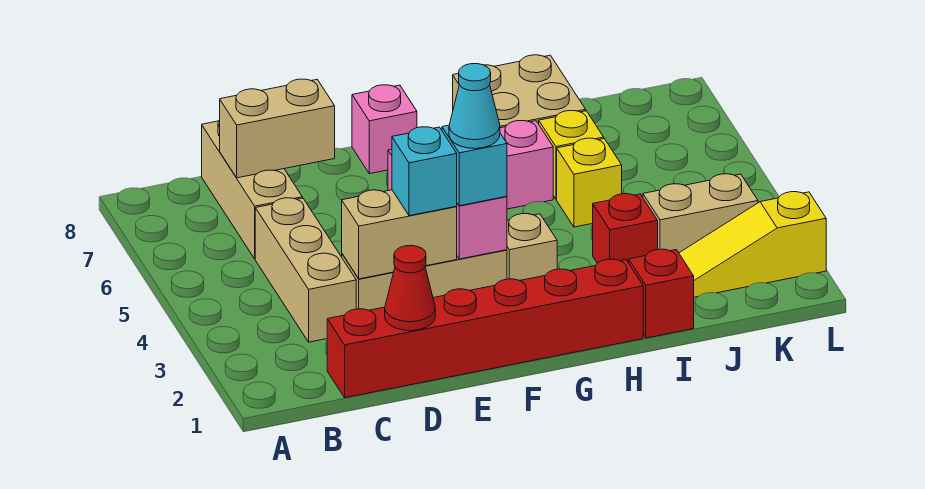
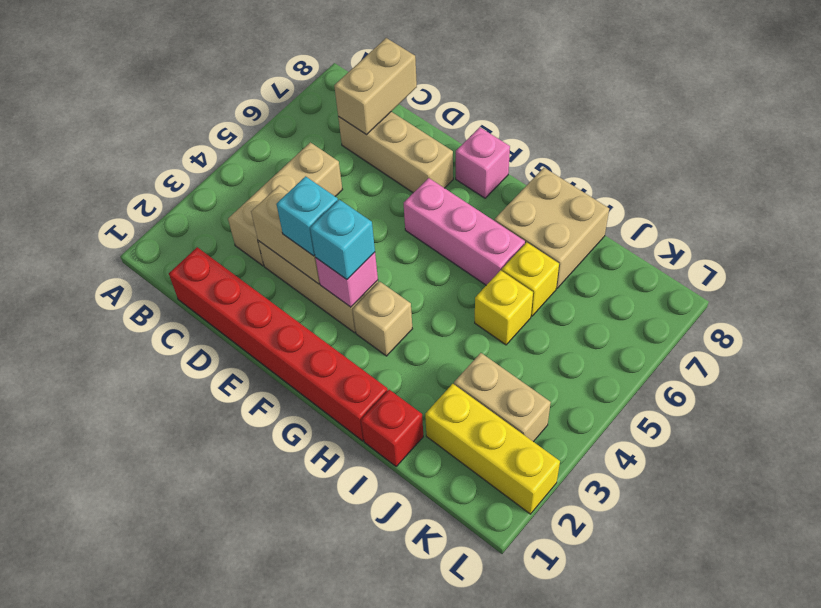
tan brick C6:C8 level 1 -> tan brick C7:E7 level 1
tan brick C7:D7 level 2 -> tan brick C7:C8 level 2
red cone D1 level 2 -> none
cyan cone F3 level 4 -> none
red brick I3 level 1 -> none
yellow slope J2:L2 level 1 top L -> yellow brick J2:L2 level 1

